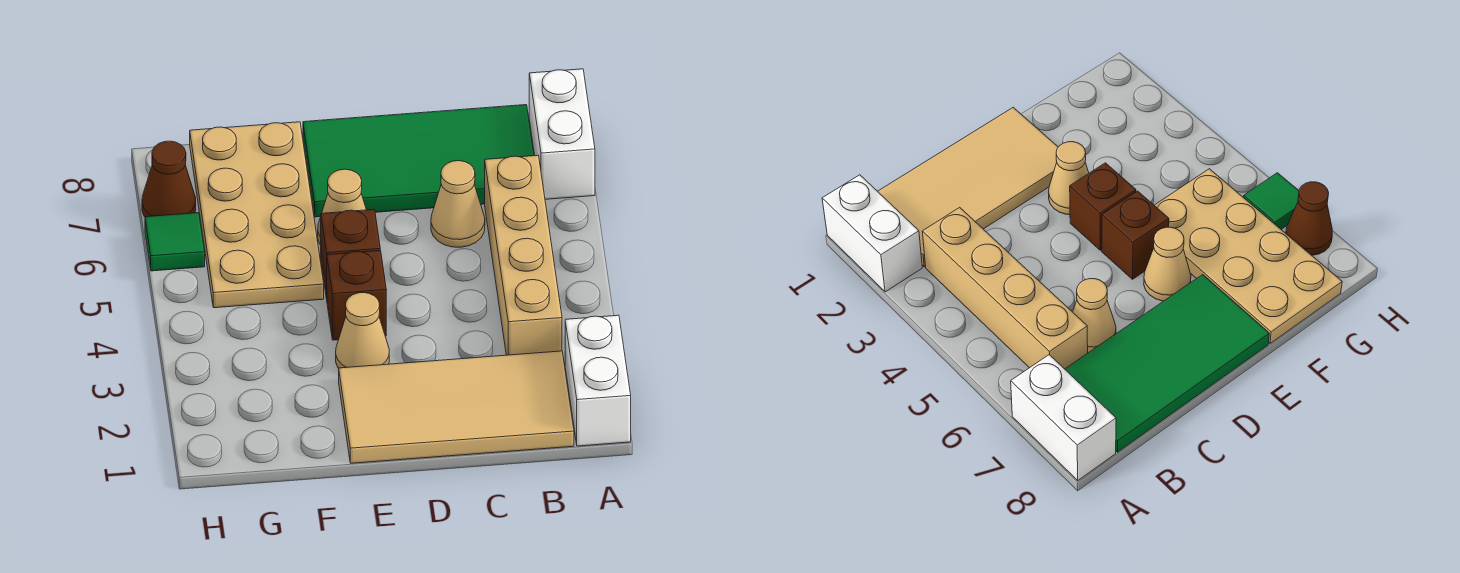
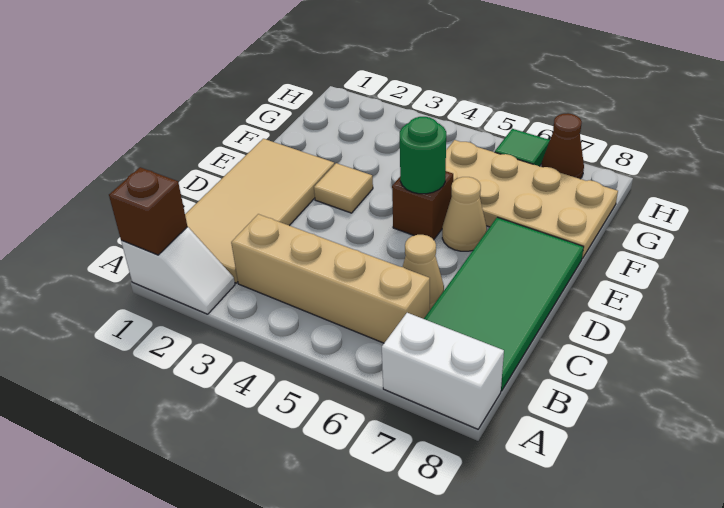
white brick A1:A2 level 1 -> white slope A1:A2 level 1 top 1
tan cone E3 level 1 -> tan tile E3 level 1
brown brick E4 level 1 -> brown brick A1 level 2
none -> green round brick E5 level 2

